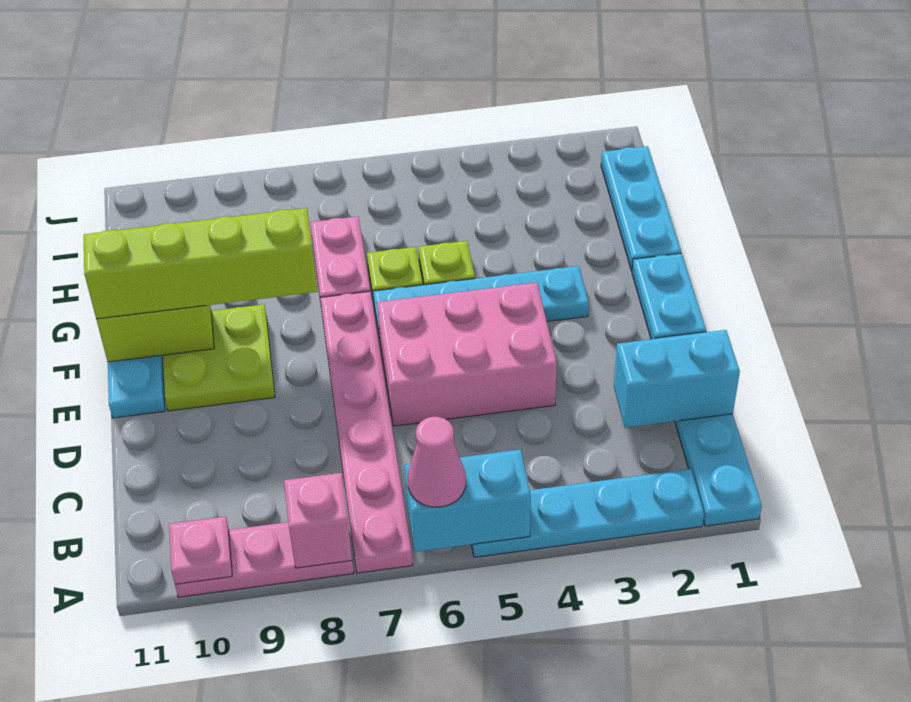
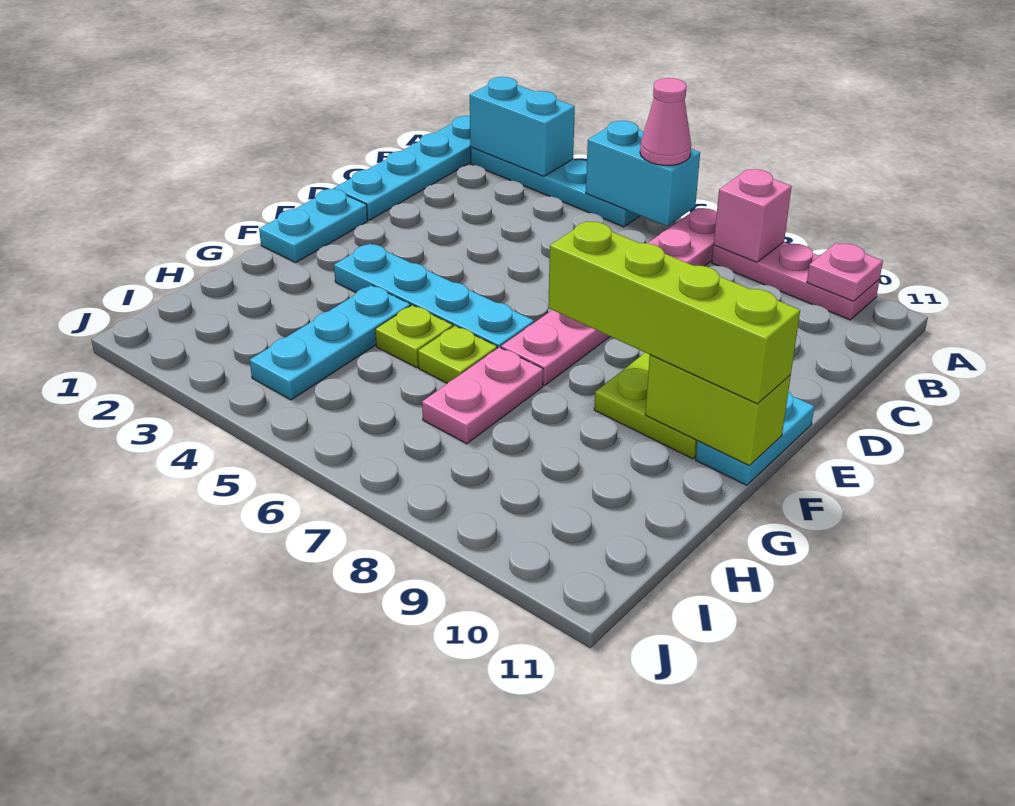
cyan brick C1:C2 level 2 -> cyan brick A2:A3 level 2
pink brick D4:E6 level 1 -> none
cyan plate G1:I1 level 1 -> cyan plate G4:I4 level 1

